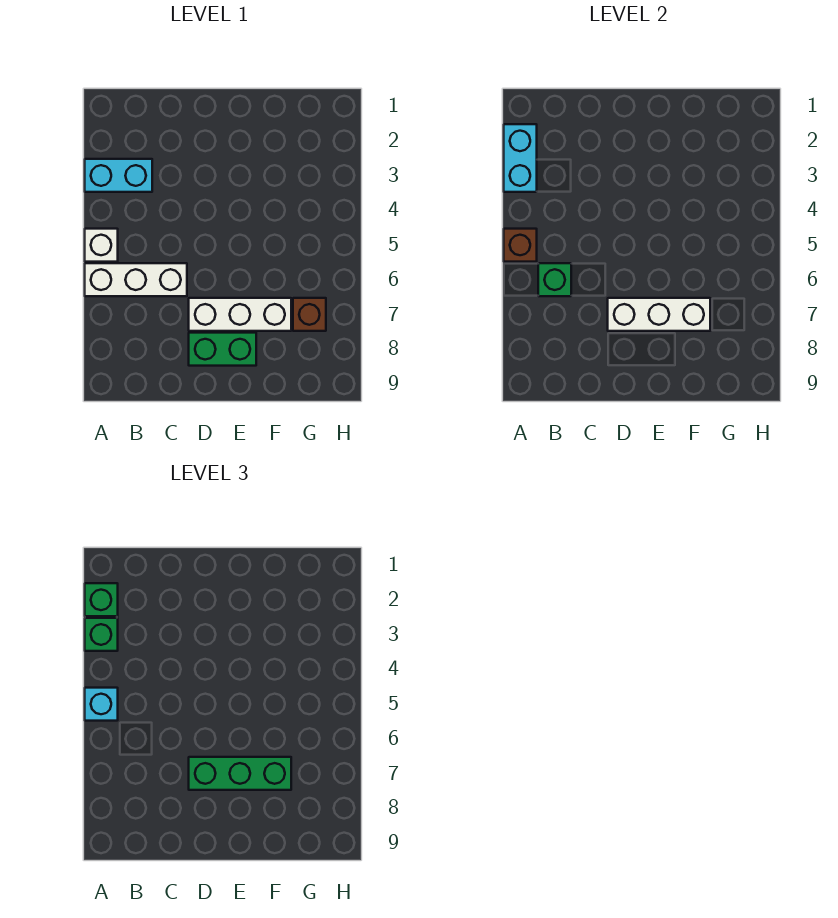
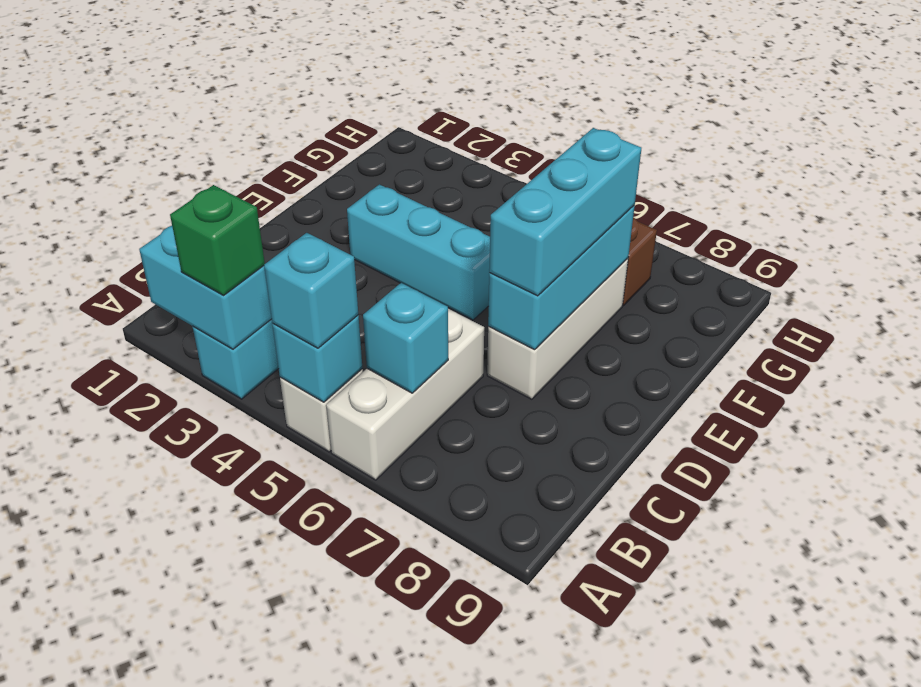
green brick A2 level 3 -> none
brown brick A5 level 2 -> cyan brick A5 level 2
green brick B6 level 2 -> cyan brick B6 level 2
white brick D7:F7 level 2 -> cyan brick D7:F7 level 2
green brick D7:F7 level 3 -> cyan brick D7:F7 level 3
green brick D8:E8 level 1 -> none
none -> cyan brick E3:E5 level 1

